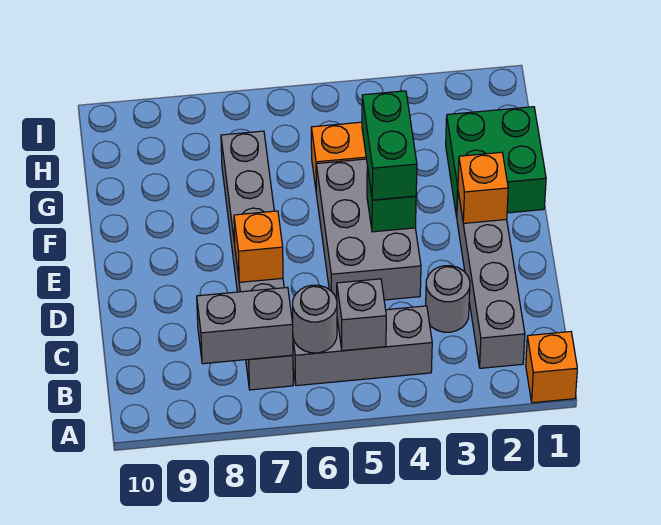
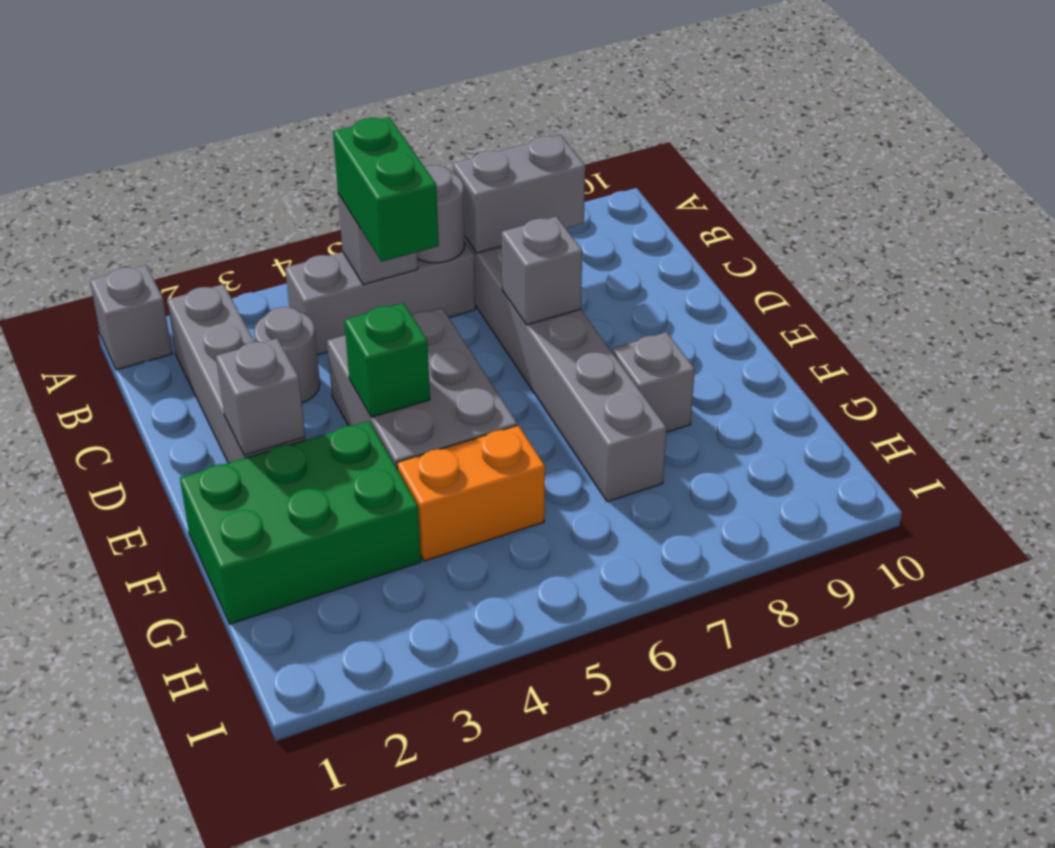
orange brick A1 level 1 -> grey brick A1 level 1
orange brick D7 level 2 -> grey brick D7 level 2
orange brick E2 level 2 -> grey brick E2 level 2
green brick E4:F4 level 3 -> green brick B5:C5 level 3
green brick F1:G2 level 1 -> green brick F1:G3 level 1
none -> grey brick F8 level 1

